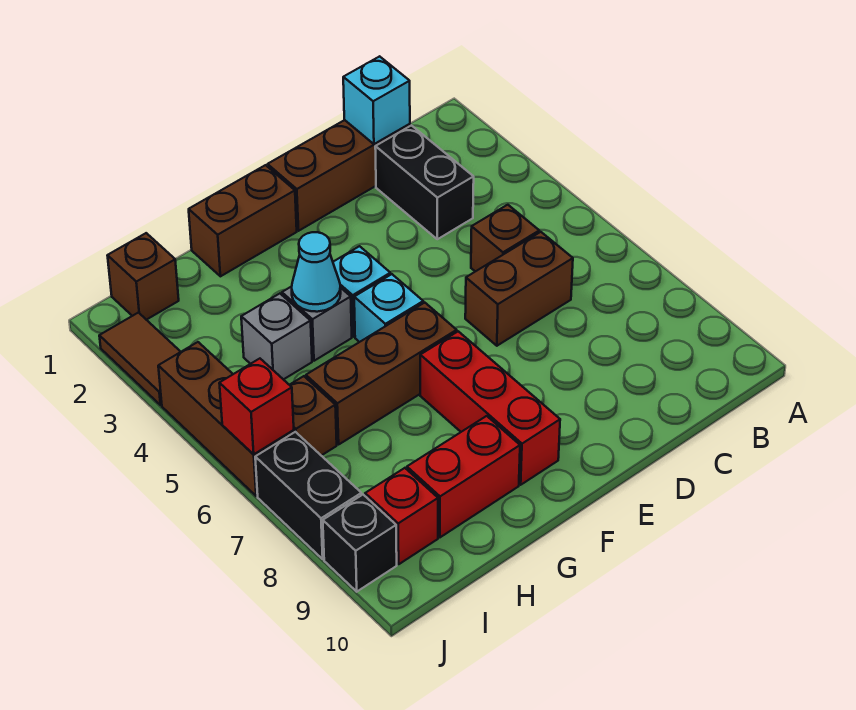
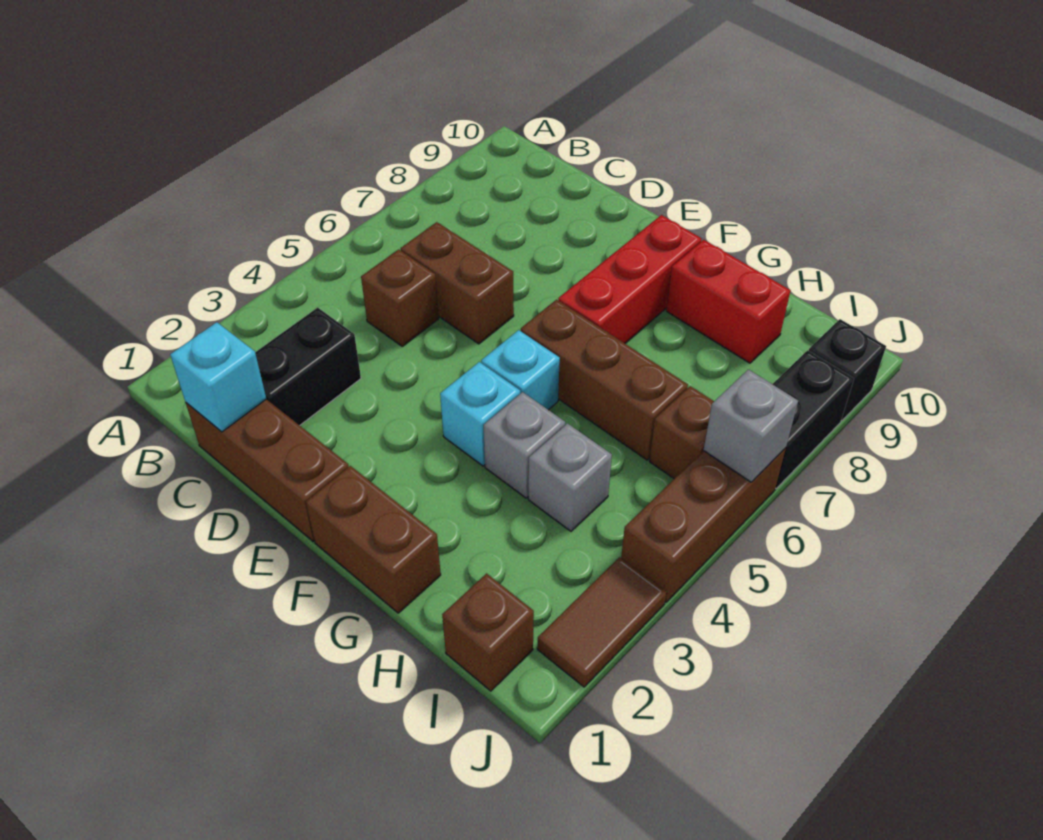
cyan cone G4 level 2 -> none
red brick I9 level 1 -> none
red brick J6 level 2 -> grey brick J6 level 2

